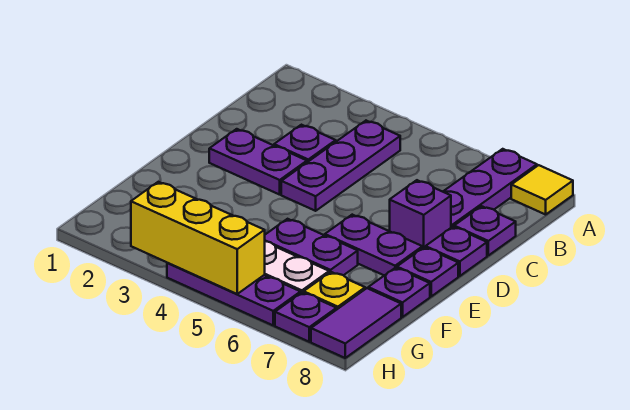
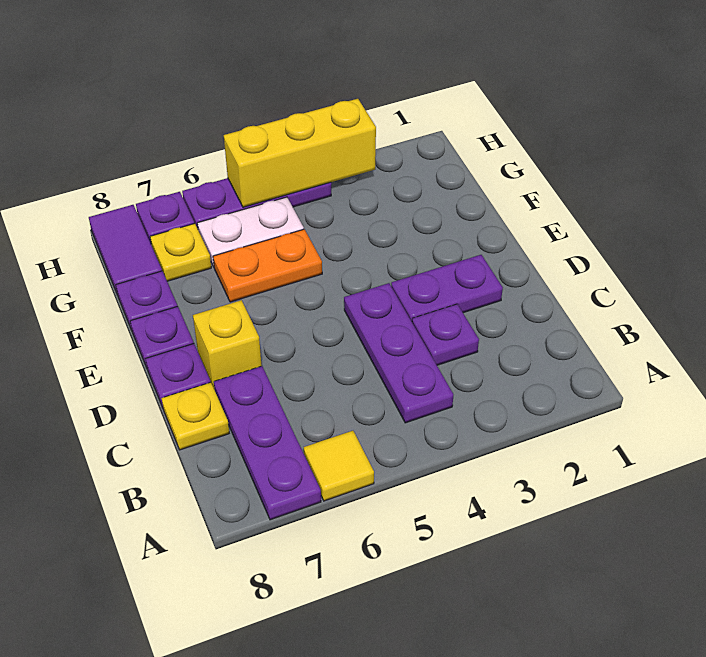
yellow tile A8 level 1 -> yellow tile A6 level 1
purple plate C8 level 1 -> yellow plate C8 level 1
purple brick D7 level 1 -> yellow brick D7 level 1
purple plate E6:E7 level 1 -> none
purple plate F5:F6 level 1 -> orange plate F5:F6 level 1

